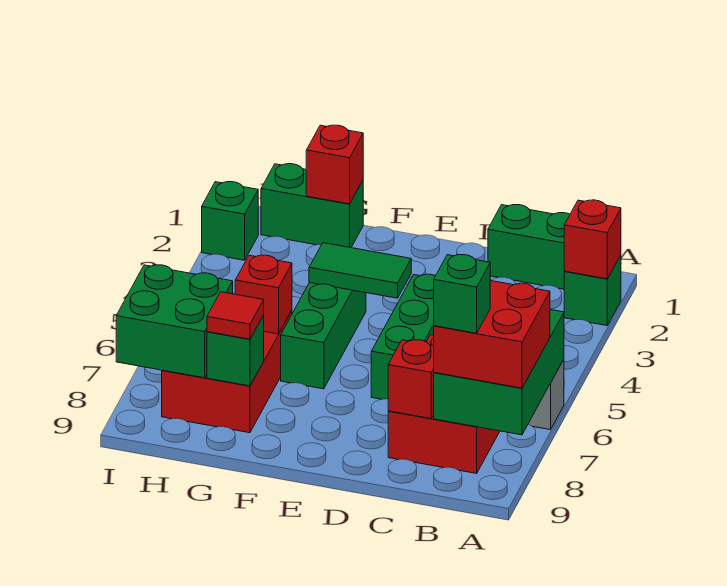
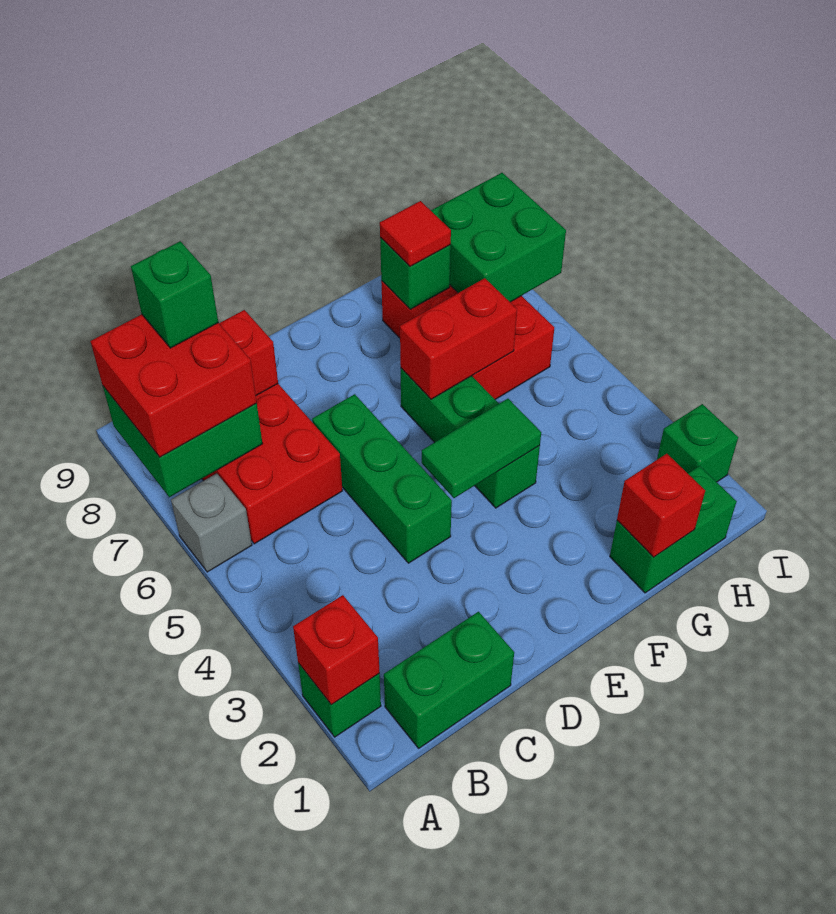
green brick A6:B8 level 2 -> green brick A7:B8 level 2
red brick G6 level 2 -> red brick F6:G6 level 2

